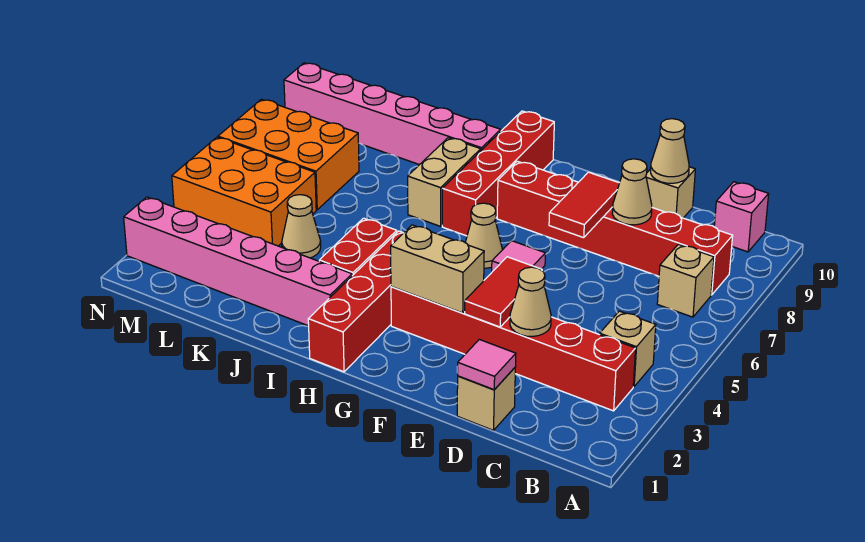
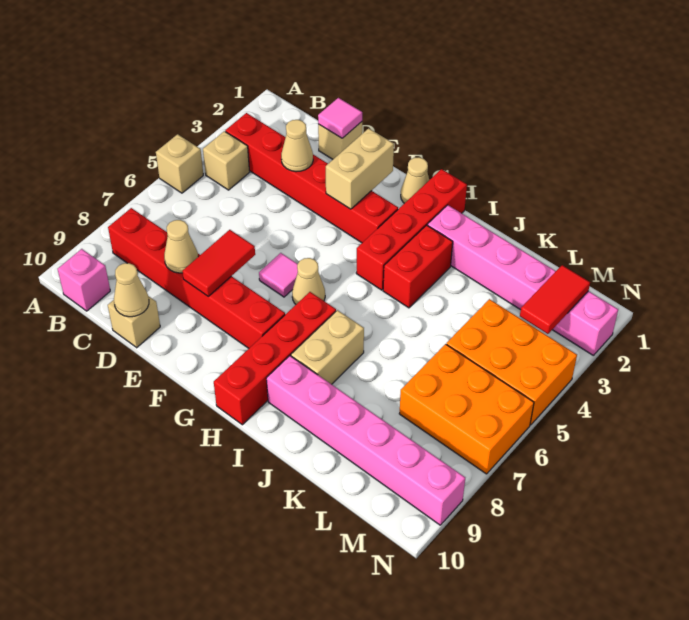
tan brick B7 level 1 -> tan brick A5 level 1
red tile E3:E4 level 2 -> red tile M2:M3 level 2
tan brick F3:G3 level 2 -> tan brick F2:F3 level 2
tan cone K4 level 1 -> tan cone G1 level 1

